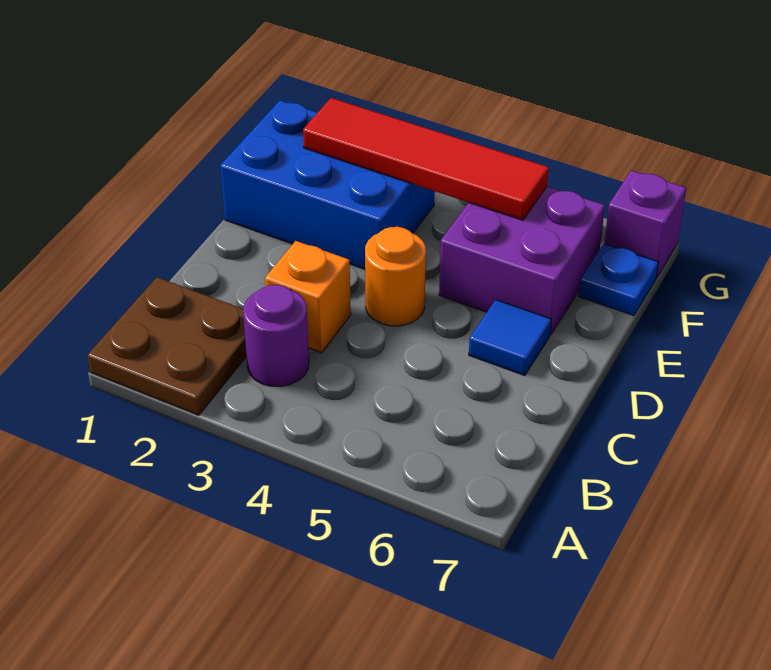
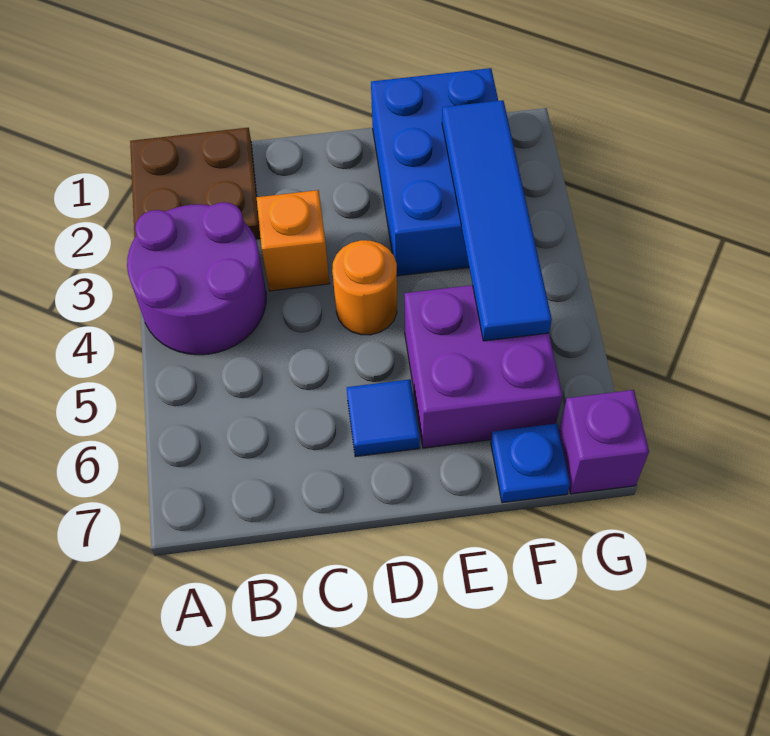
purple round brick B3 level 1 -> purple round brick A3:B4 level 1
red tile F2:F5 level 2 -> blue tile F2:F5 level 2

